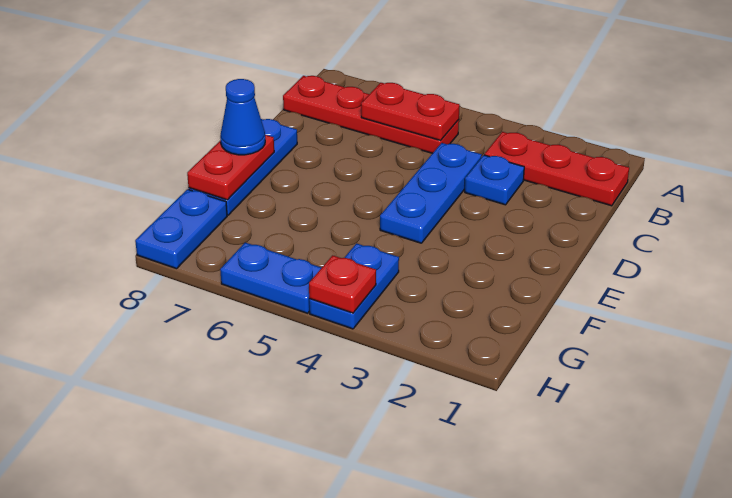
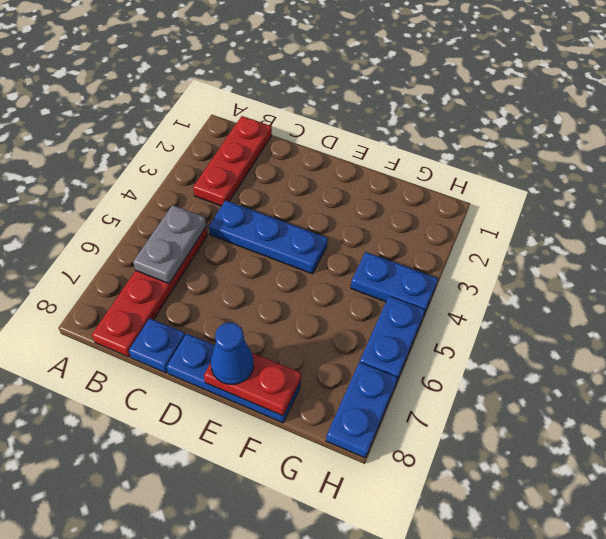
red plate B5:B6 level 2 -> grey plate B5:B6 level 2
blue plate C3 level 1 -> blue plate C8 level 1
blue plate G8:H8 level 1 -> blue plate H7:H8 level 1
red plate H4 level 2 -> none

